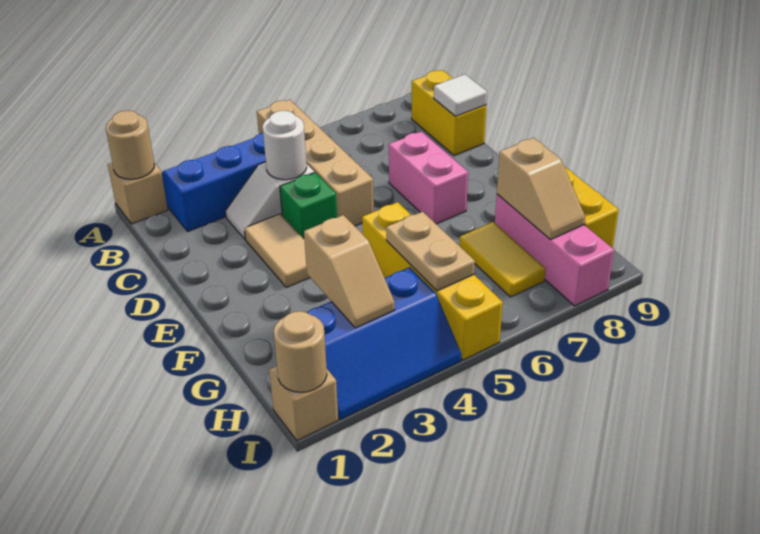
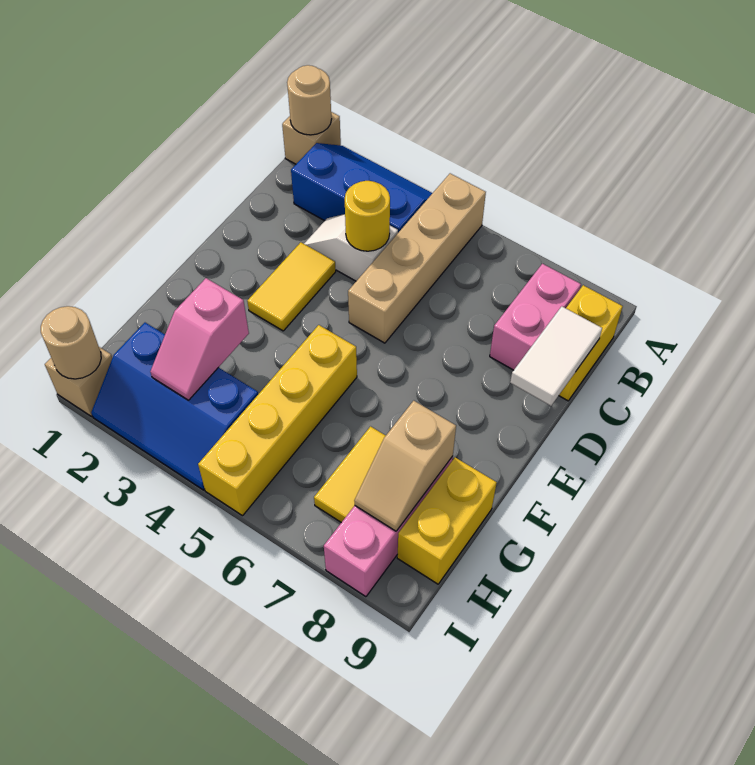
white round brick C4 level 2 -> yellow round brick C4 level 2
white tile C9 level 2 -> white tile C9:D9 level 2
tan tile D3:E3 level 1 -> yellow tile D3:E3 level 1
green brick D4 level 1 -> none
pink brick D7:E7 level 1 -> pink brick B8:C8 level 1
tan slope G3:H3 level 2 top G -> pink slope G3:H3 level 2 top G
tan plate G5:H5 level 2 -> none

